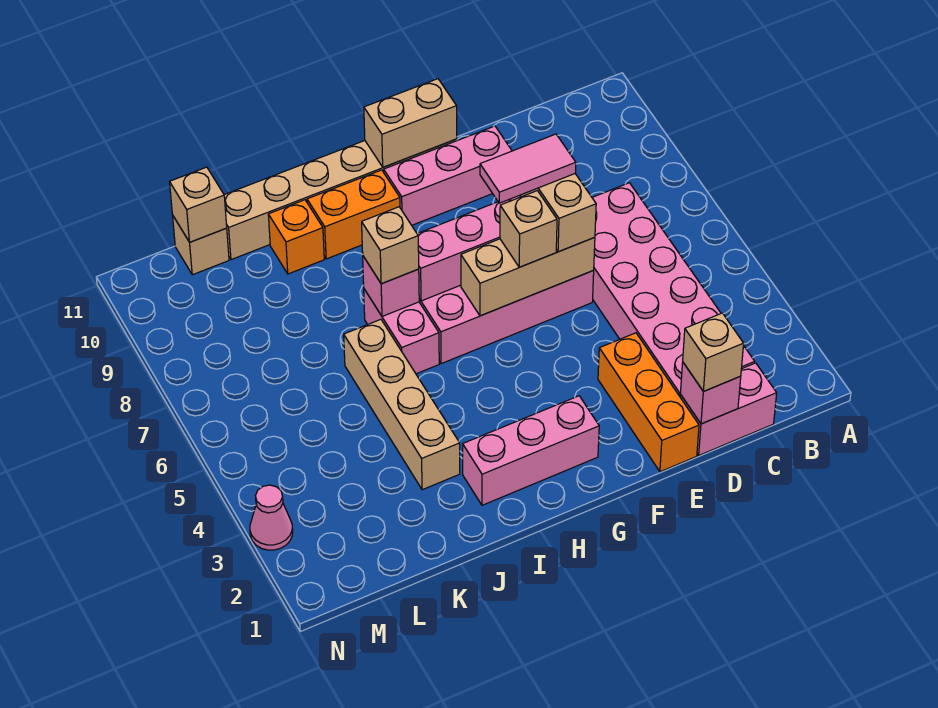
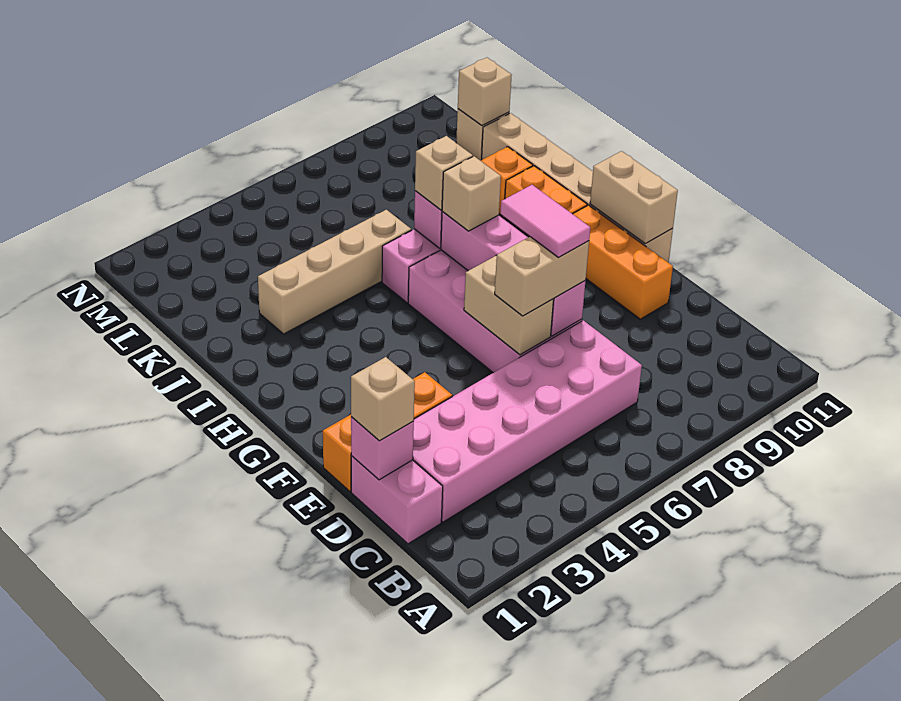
tan brick E6:G6 level 2 -> tan brick E6:F6 level 2
pink brick E10:G10 level 1 -> orange brick E10:G10 level 1
tan brick F6 level 3 -> tan brick H7 level 3
pink brick G2:I2 level 1 -> none
pink cone N3 level 1 -> none

